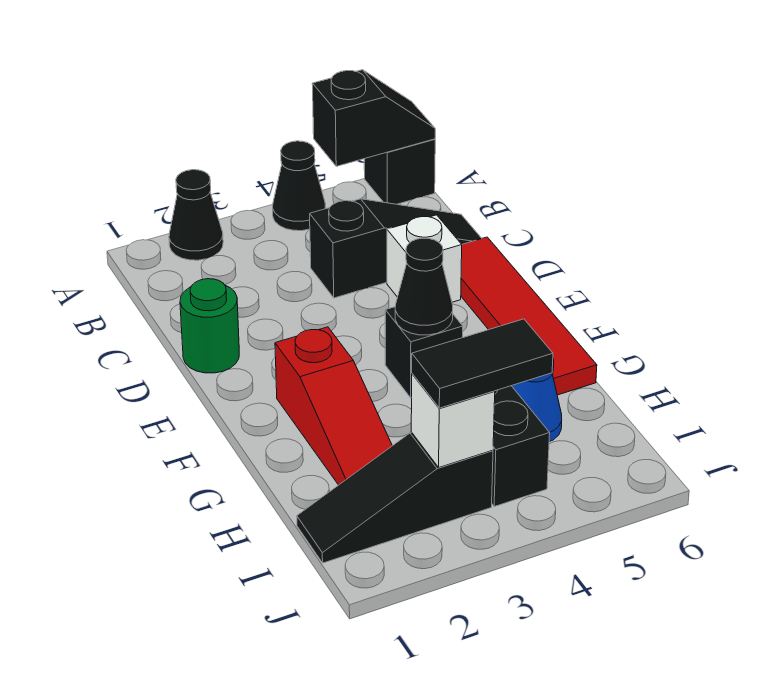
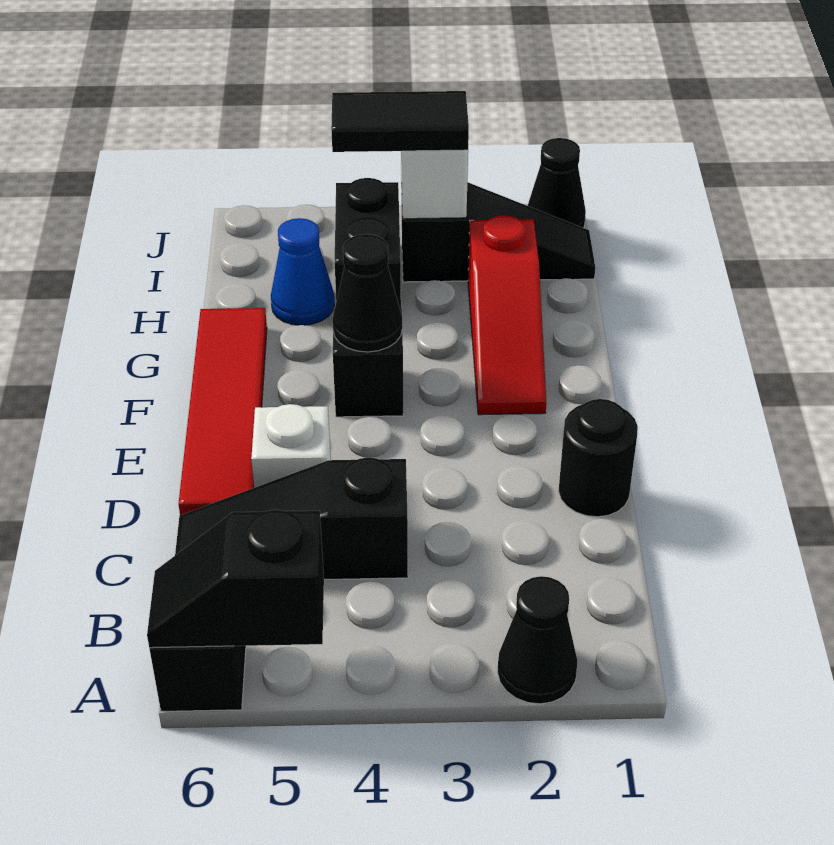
black cone A4 level 1 -> black cone J1 level 1
green round brick D1 level 1 -> black round brick D1 level 1
red slope F2:H2 level 1 top F -> red slope F2:H2 level 1 top H

